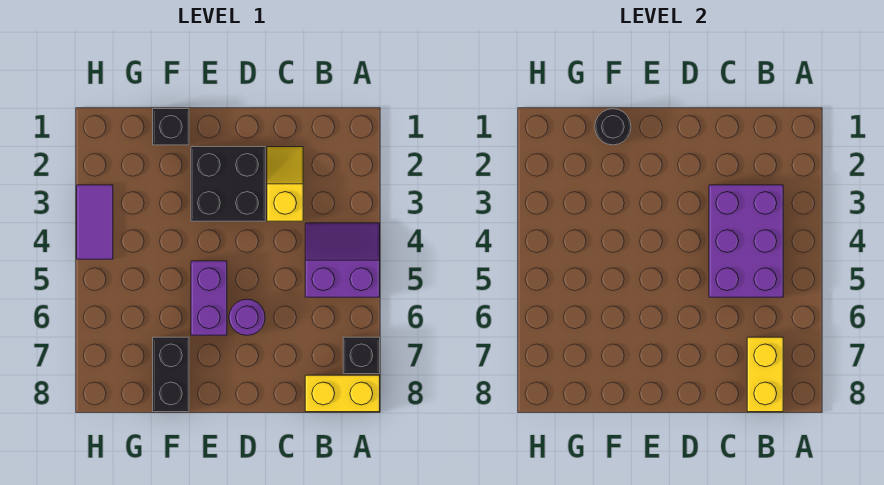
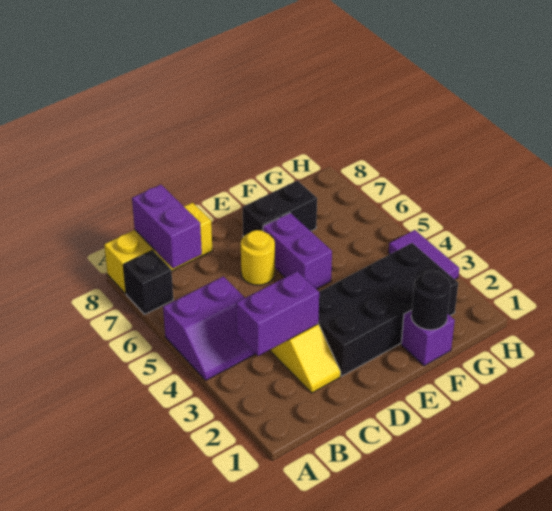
yellow brick A8:B8 level 1 -> yellow brick A8:C8 level 1
purple brick B3:C5 level 2 -> purple brick B3:C3 level 2
yellow brick B7:B8 level 2 -> purple brick B7:B8 level 2
black brick D2:E3 level 1 -> black brick D2:G3 level 1
purple round brick D6 level 1 -> yellow round brick D6 level 1
black brick F1 level 1 -> purple brick F1 level 1
black brick F7:F8 level 1 -> black brick E7:F7 level 1

